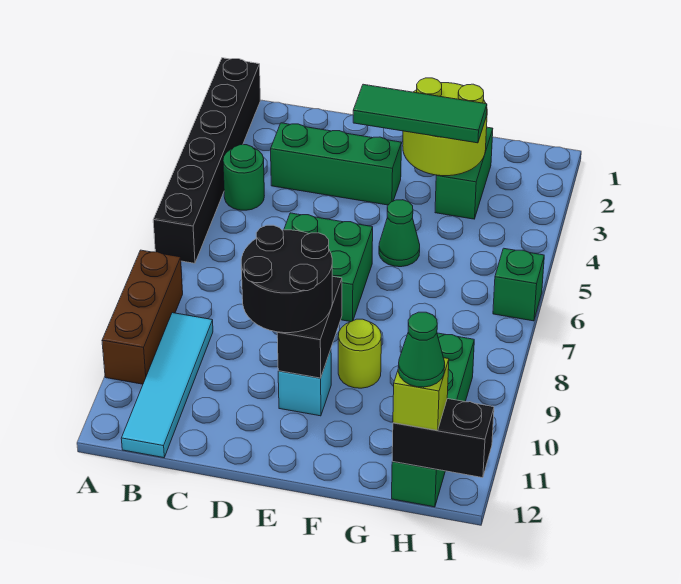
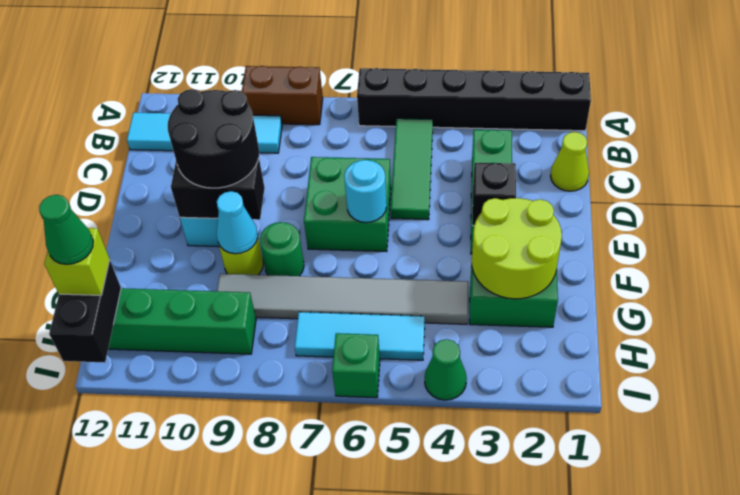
brown brick A8:A10 level 1 -> brown brick A8:A9 level 1
green round brick B4 level 1 -> green round brick F8 level 1
none -> lime cone C1 level 1
none -> black brick E3 level 2
green tile E3:G3 level 3 -> green tile B5:D5 level 1
none -> cyan round brick E6 level 2
green cone F5 level 1 -> green cone I4 level 1
none -> cyan cone F9 level 2
none -> grey tile G4:G9 level 1
none -> cyan tile H5:H7 level 1

